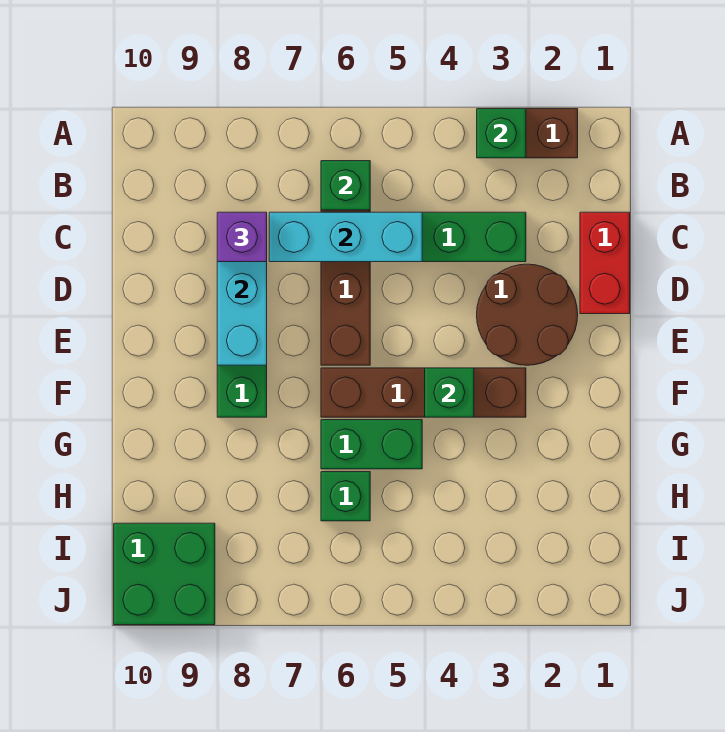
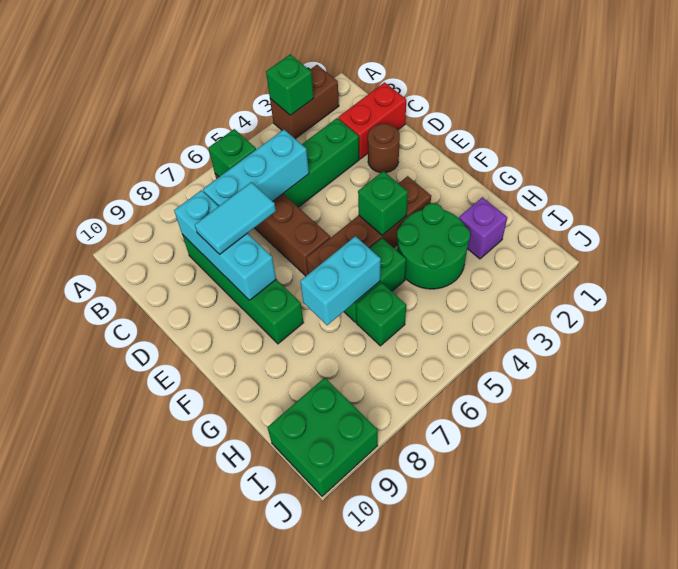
red brick C1:D1 level 1 -> red brick C1:C2 level 1
purple brick C8 level 3 -> purple brick H2 level 1
brown round brick D2:E3 level 1 -> brown round brick D2 level 1
none -> cyan tile D7:D8 level 3
none -> green round brick G3:H4 level 1
none -> cyan brick G6:G7 level 2

